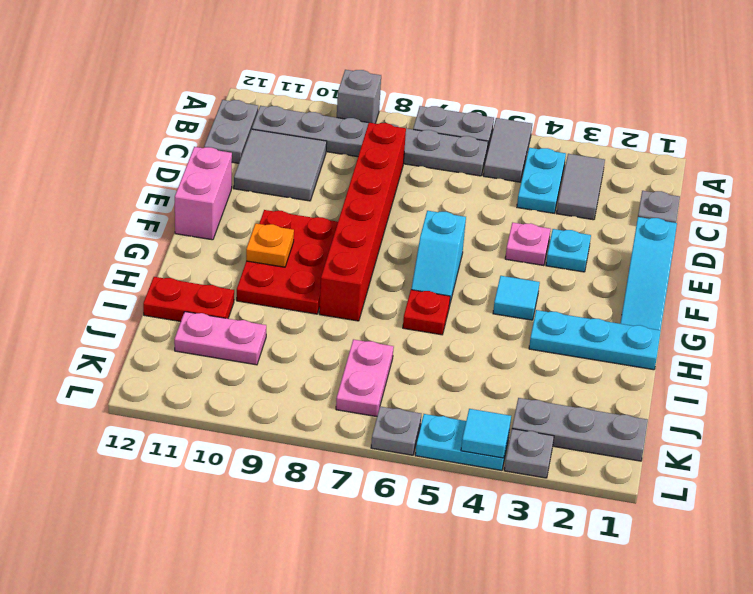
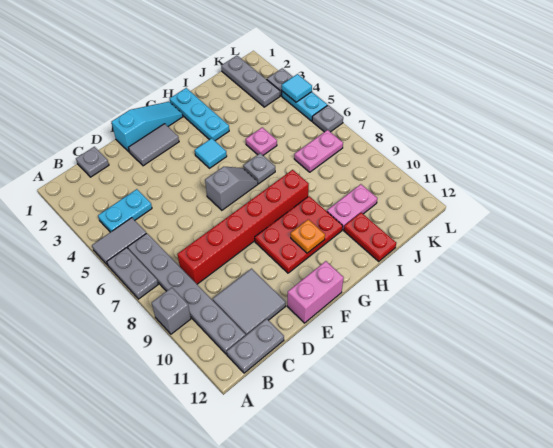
grey tile B3:C3 level 1 -> grey tile E2:F2 level 1
cyan plate E3 level 1 -> none
pink plate E4 level 1 -> pink plate I5 level 1
cyan slope F6:G6 level 1 top F -> grey slope F6:G6 level 1 top F
red plate H6 level 1 -> grey plate H6 level 1
pink plate J10:J11 level 1 -> pink plate I10:J10 level 1

